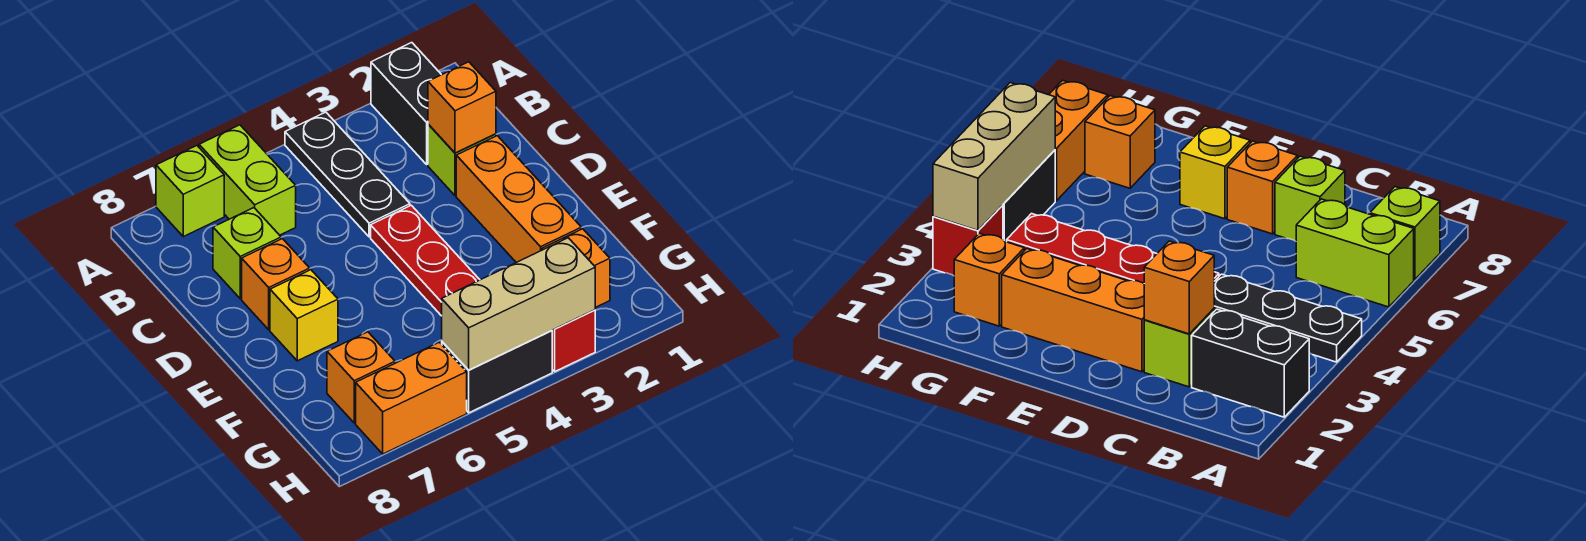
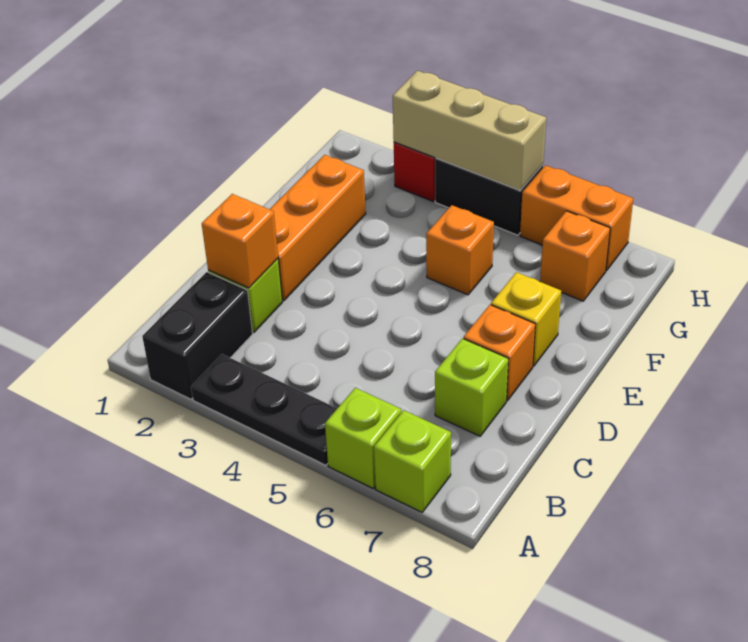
black plate A4:C4 level 1 -> black plate A3:A5 level 1
lime brick A6:B6 level 1 -> lime brick A6 level 1
red plate D4:G4 level 1 -> none
orange brick G2 level 1 -> orange brick F5 level 1

